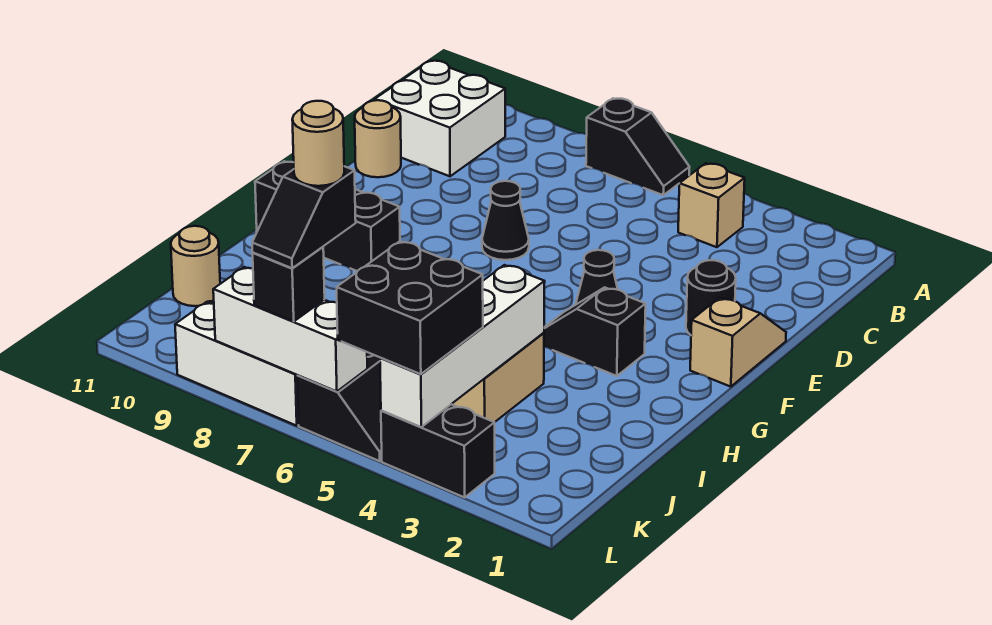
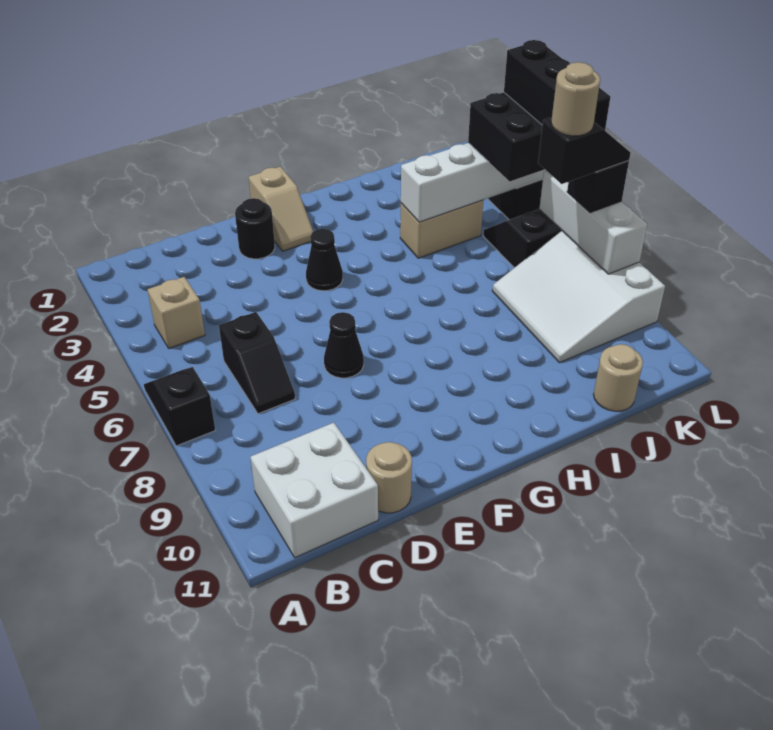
tan slope E1:F1 level 1 top F -> tan slope F1:F2 level 1 top 1
black slope G3:G4 level 1 top 3 -> black slope C6:C7 level 1 top 6
black brick G9:G11 level 1 -> black brick L4:L6 level 4

